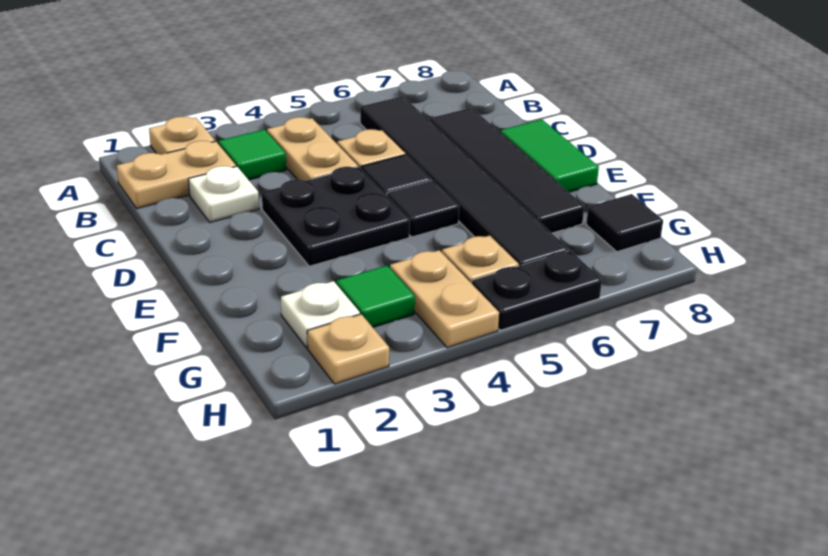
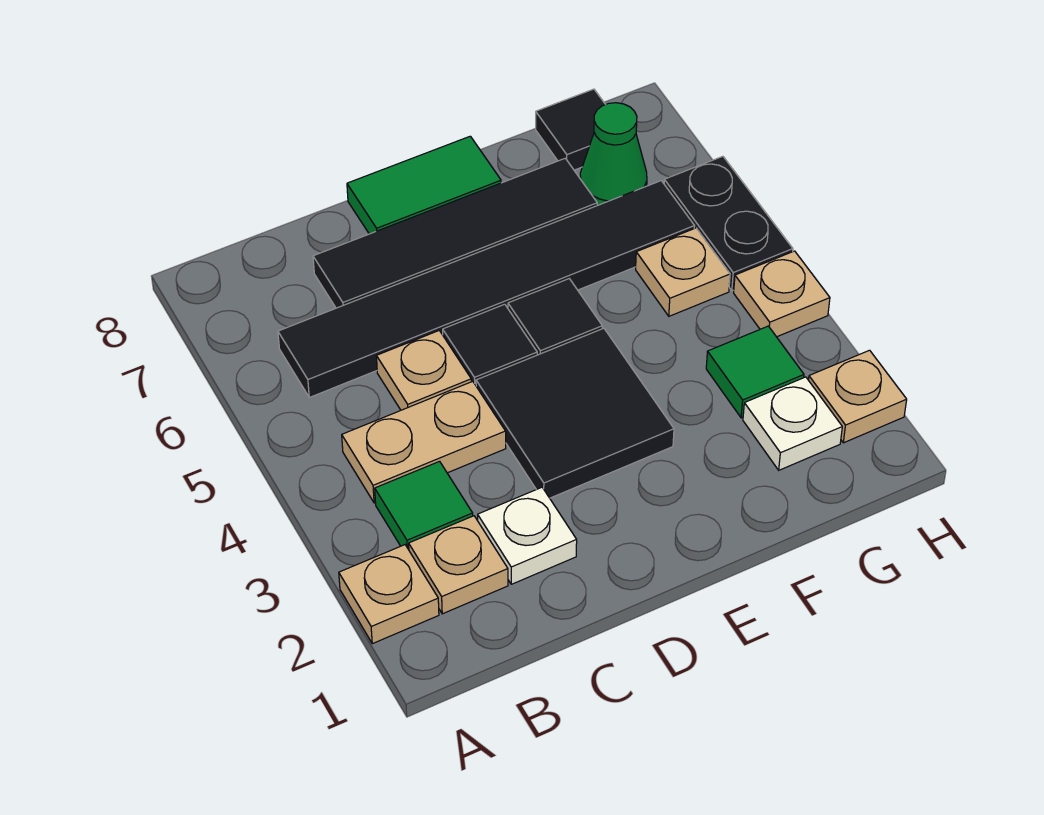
tan plate B1:B2 level 1 -> tan plate B2 level 1
black plate D3:E4 level 1 -> black tile D3:E4 level 1
tan plate G4:H4 level 1 -> tan plate H4 level 1
none -> green cone G7 level 1

